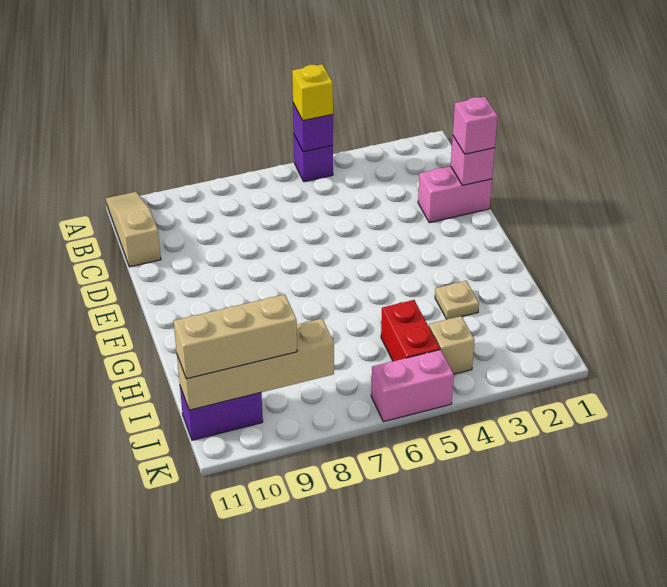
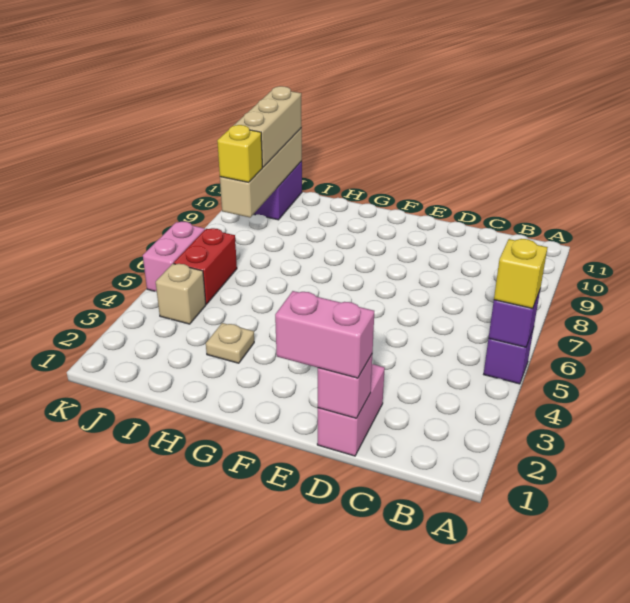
tan slope A11:C11 level 1 top C -> none
pink brick D1 level 3 -> pink brick D1:E1 level 3
red brick I5:J5 level 1 -> red brick J5:J6 level 1
none -> yellow brick J8 level 3

